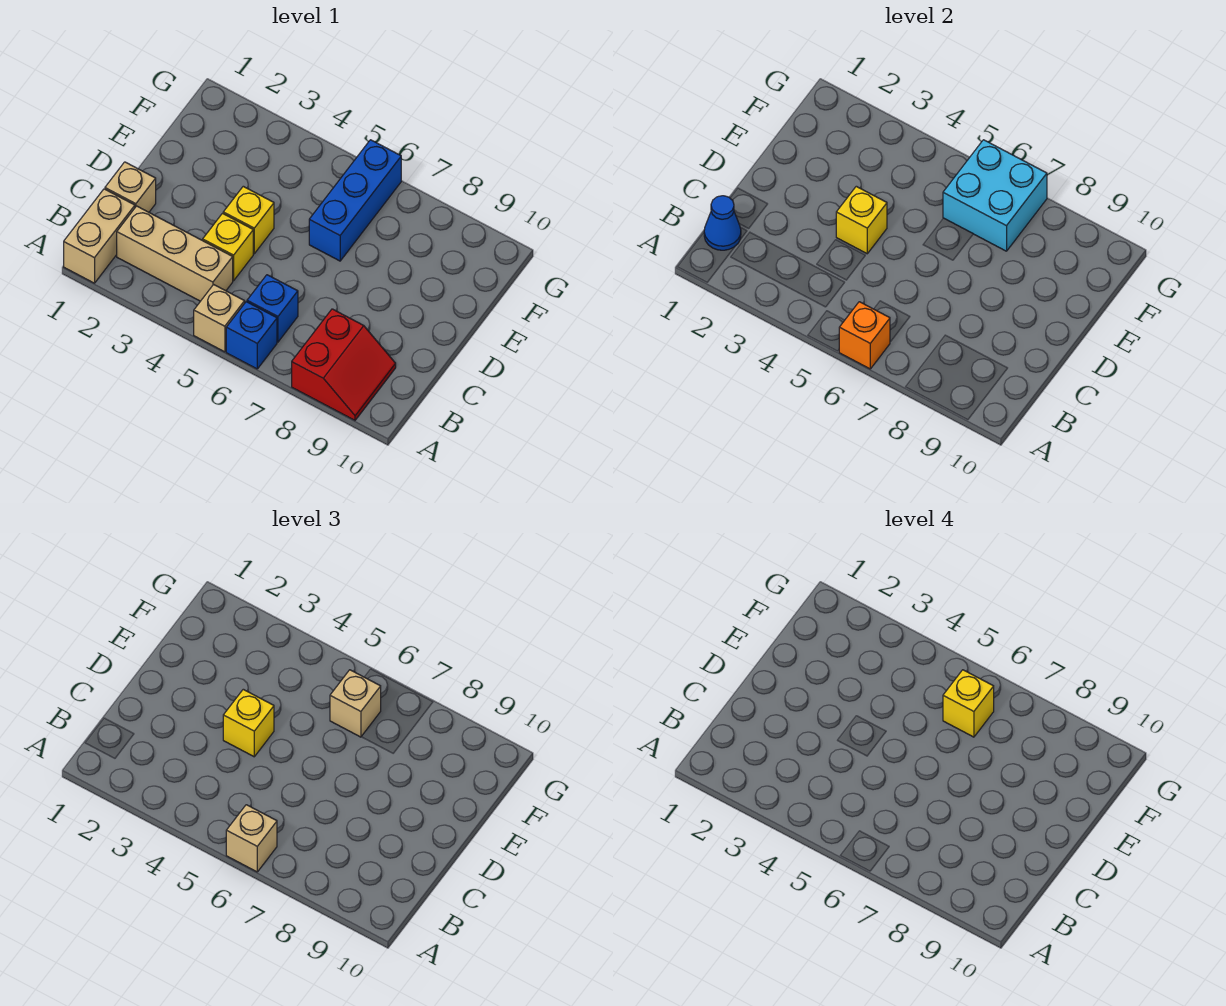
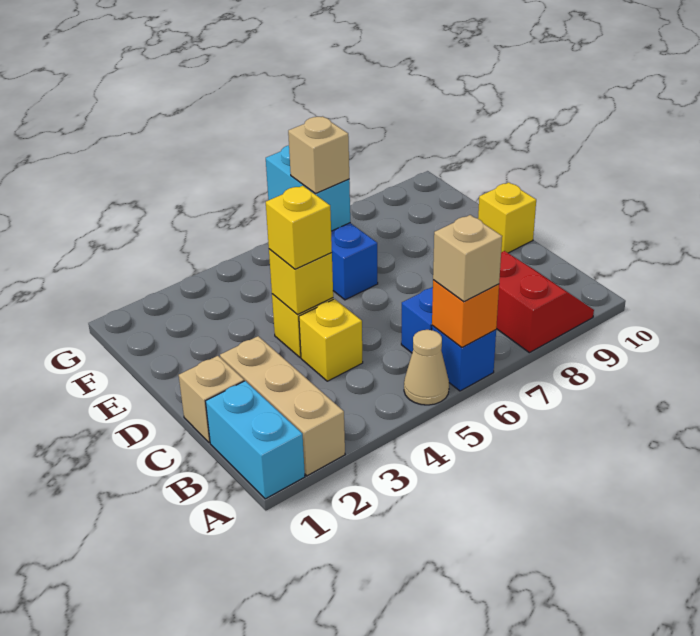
tan brick A1:B1 level 1 -> cyan brick A1:B1 level 1
tan brick A5 level 1 -> tan cone A5 level 1
blue cone B1 level 2 -> none
tan brick B2:B4 level 1 -> tan brick A2:C2 level 1
cyan brick F6:G7 level 2 -> cyan brick F6:G6 level 2
yellow brick F6 level 4 -> yellow brick D10 level 1

